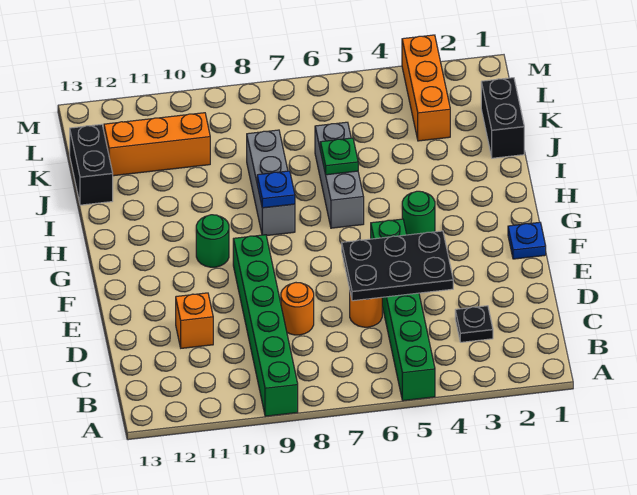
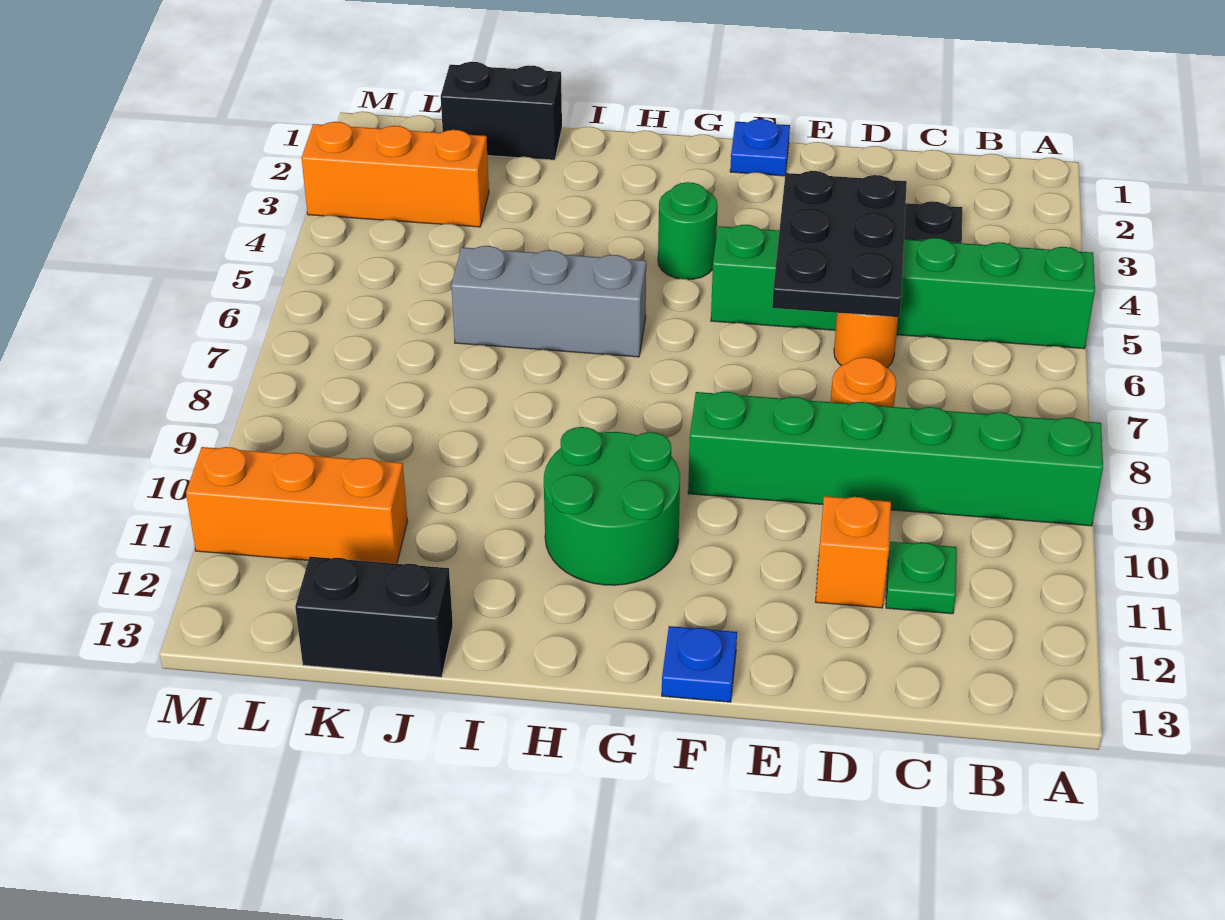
green round brick G10 level 1 -> green round brick G10:H11 level 1
grey brick H8:J8 level 1 -> none
blue plate H8 level 2 -> blue plate F13 level 1
green plate I6 level 2 -> green plate C11 level 1
orange brick K10:K12 level 1 -> orange brick K11:M11 level 1

